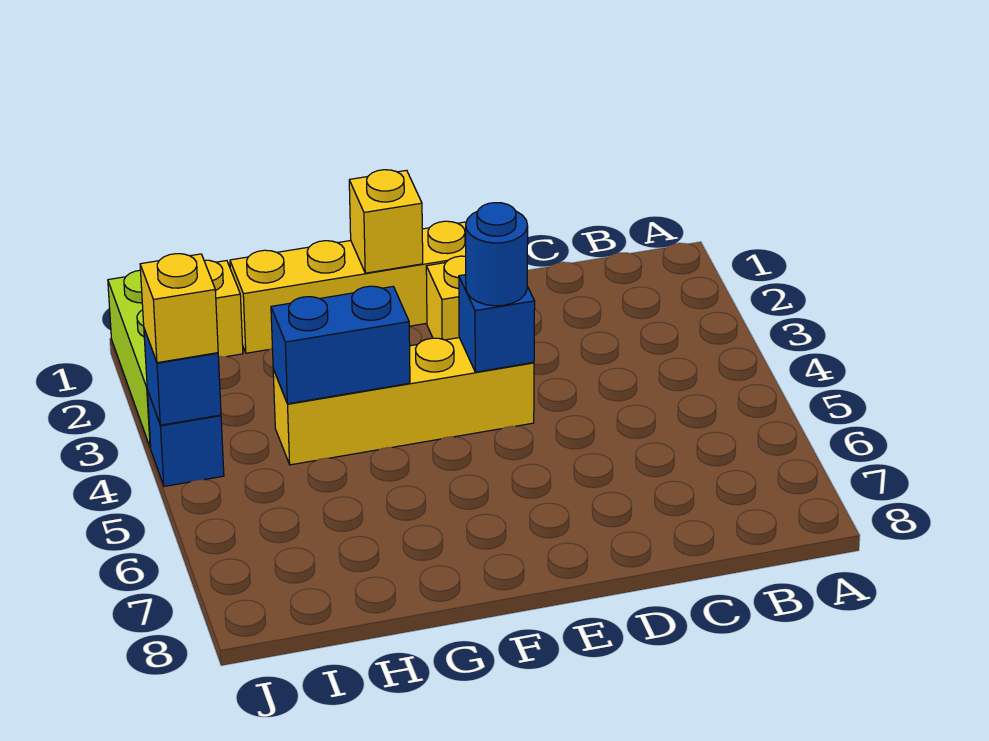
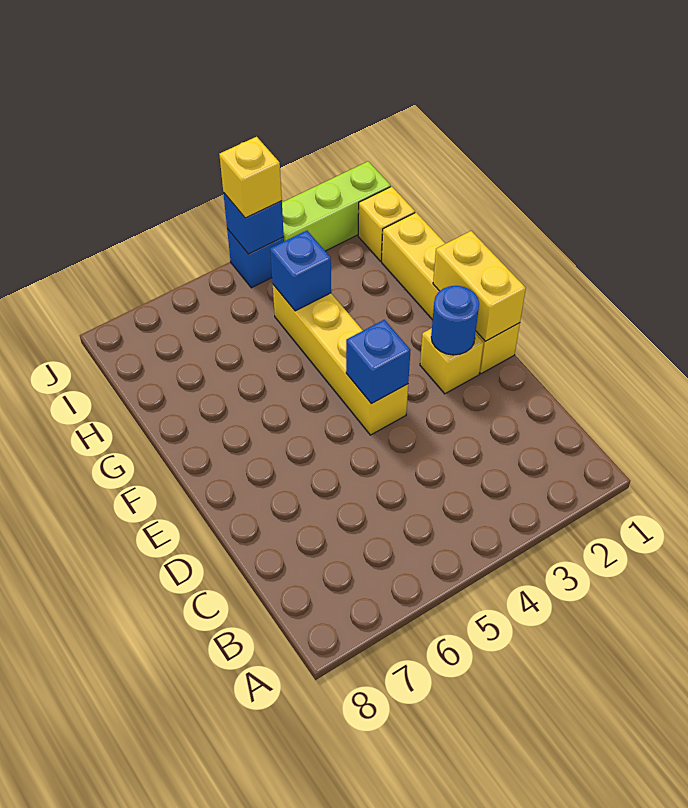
blue round brick E4 level 3 -> blue round brick E2 level 2
yellow brick F1 level 2 -> yellow brick E1:F1 level 2
blue brick G4:H4 level 2 -> blue brick H4 level 2

